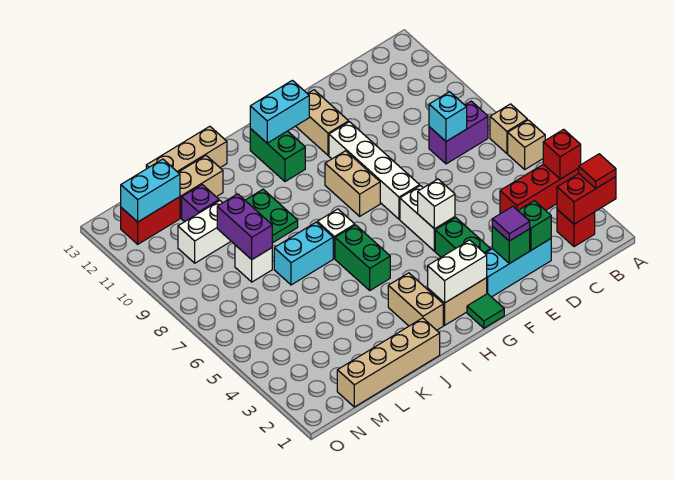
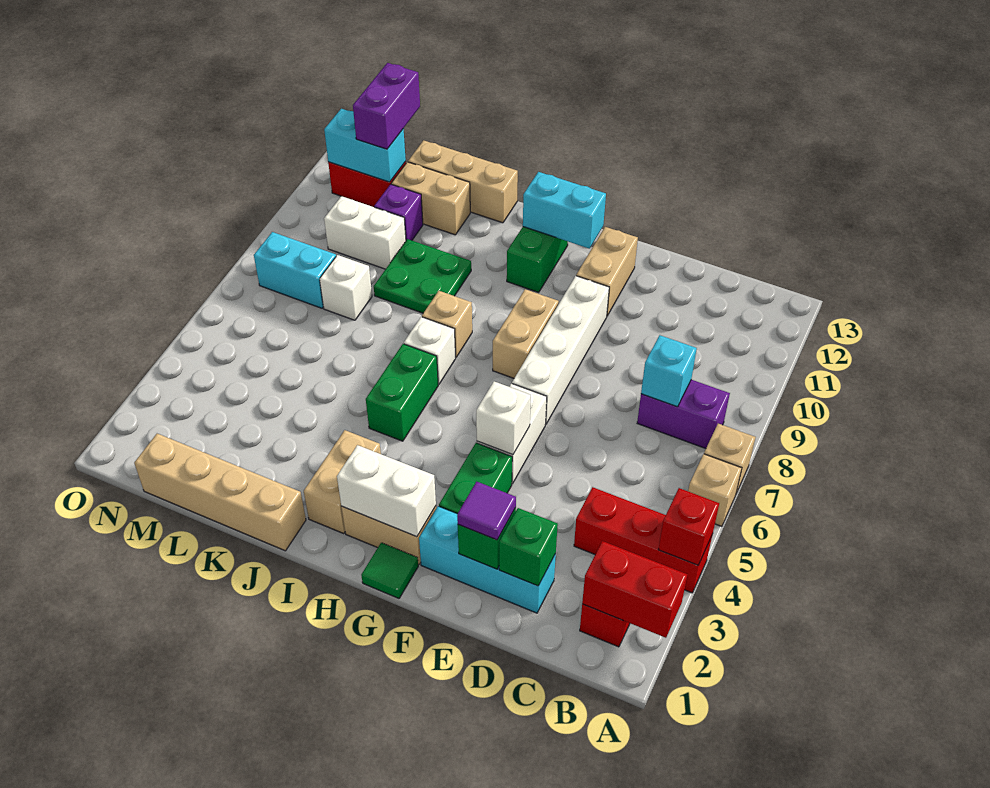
red tile A2 level 3 -> none
none -> tan brick I8 level 1
cyan brick J7:K7 level 1 -> cyan brick M8:N8 level 1
purple brick L8:L9 level 2 -> purple brick M12:M13 level 3

